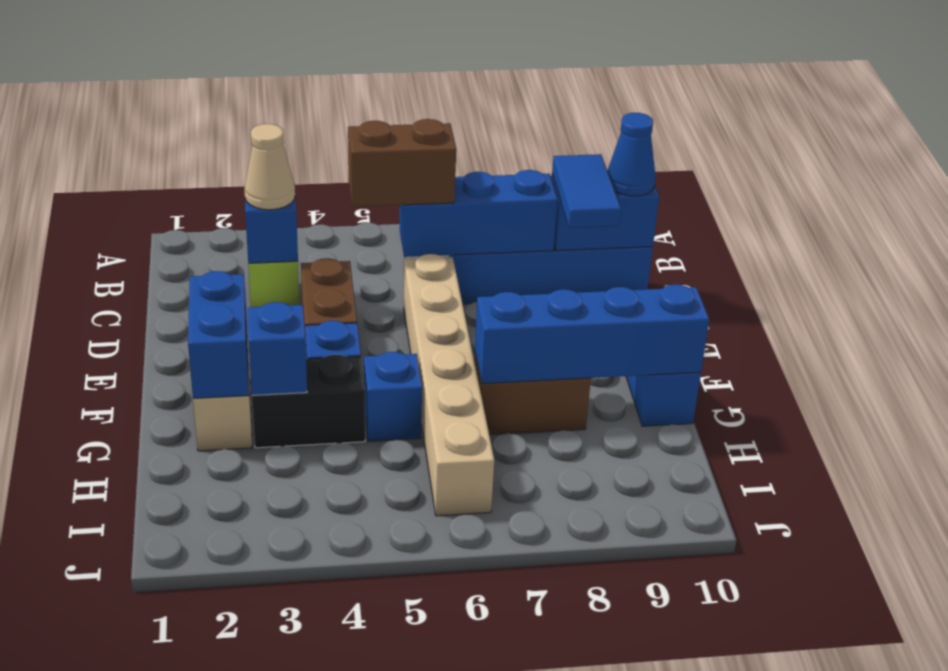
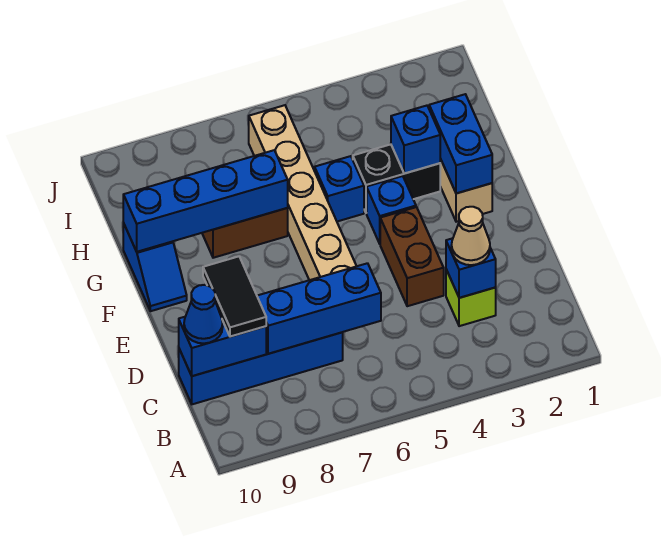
brown brick C5:C6 level 3 -> none
blue tile C9:D9 level 3 -> black tile C9:D9 level 3

